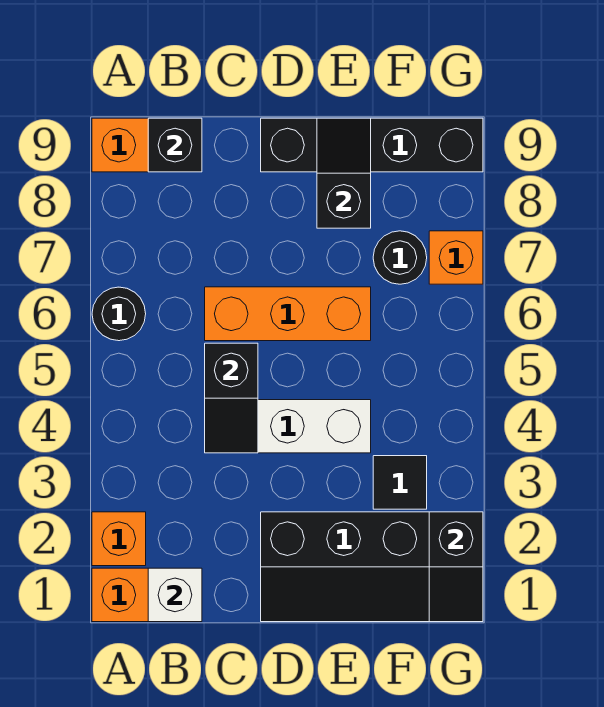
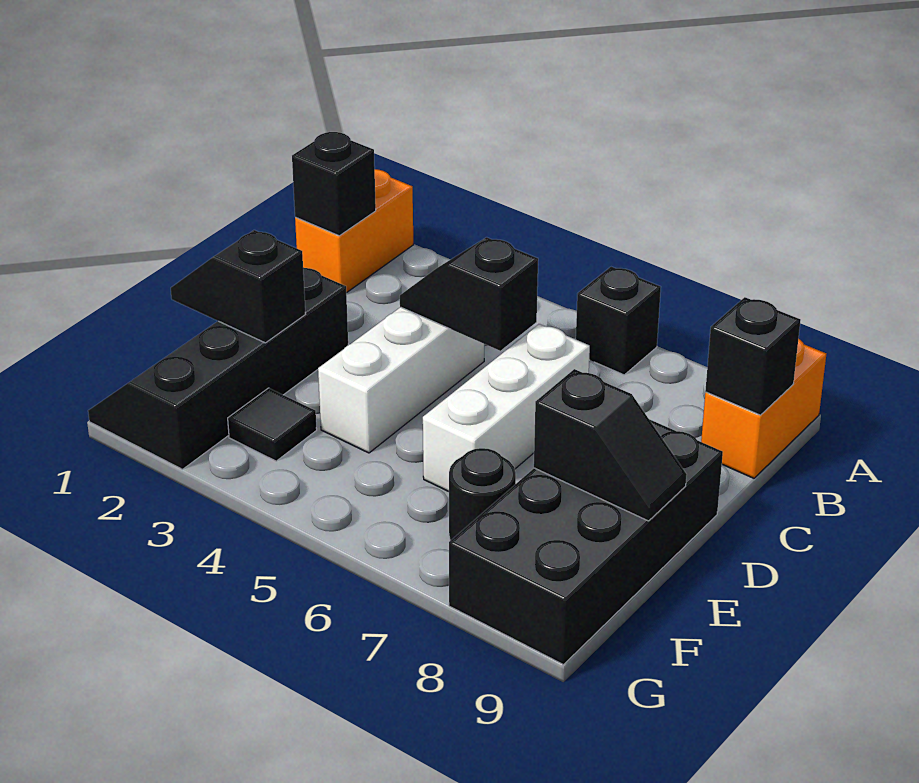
orange brick A2 level 1 -> none
black round brick A6 level 1 -> black brick A6 level 1
white brick B1 level 2 -> black brick B1 level 2
orange brick C6:E6 level 1 -> white brick C6:E6 level 1
black brick D9:G9 level 1 -> black brick D8:G9 level 1
black slope G1:G2 level 2 top 2 -> black slope E1:E2 level 2 top 2
orange brick G7 level 1 -> none

